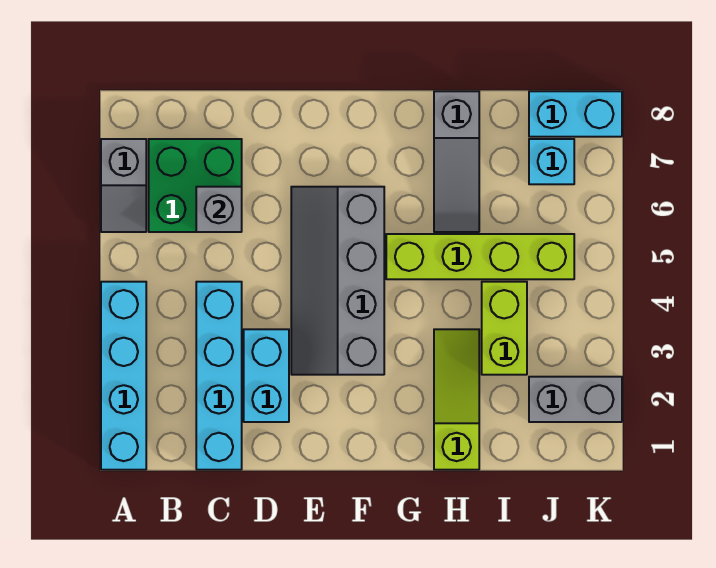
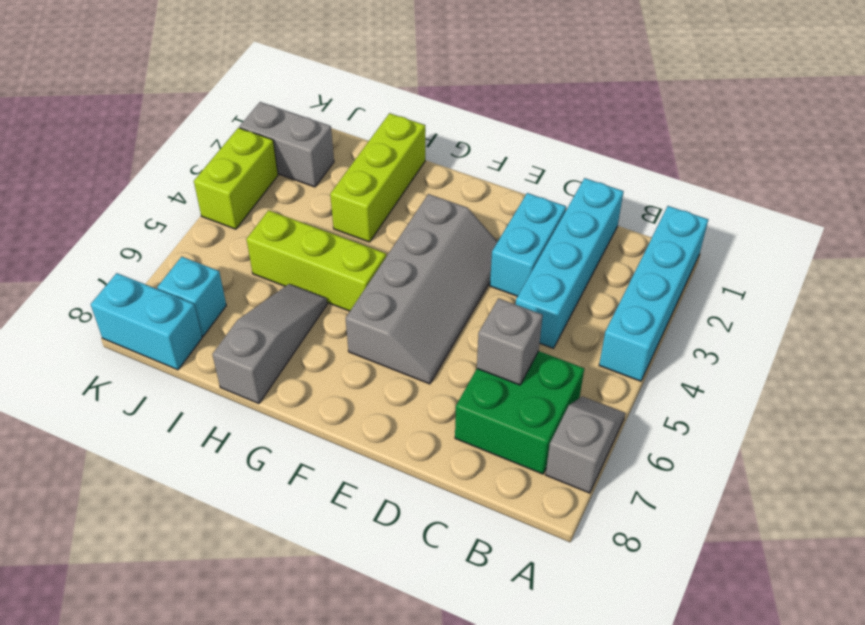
lime brick G5:J5 level 1 -> lime brick G5:I5 level 1
lime slope H1:H3 level 1 top 1 -> lime brick H1:H3 level 1
lime brick I3:I4 level 1 -> lime brick K3:K4 level 1

